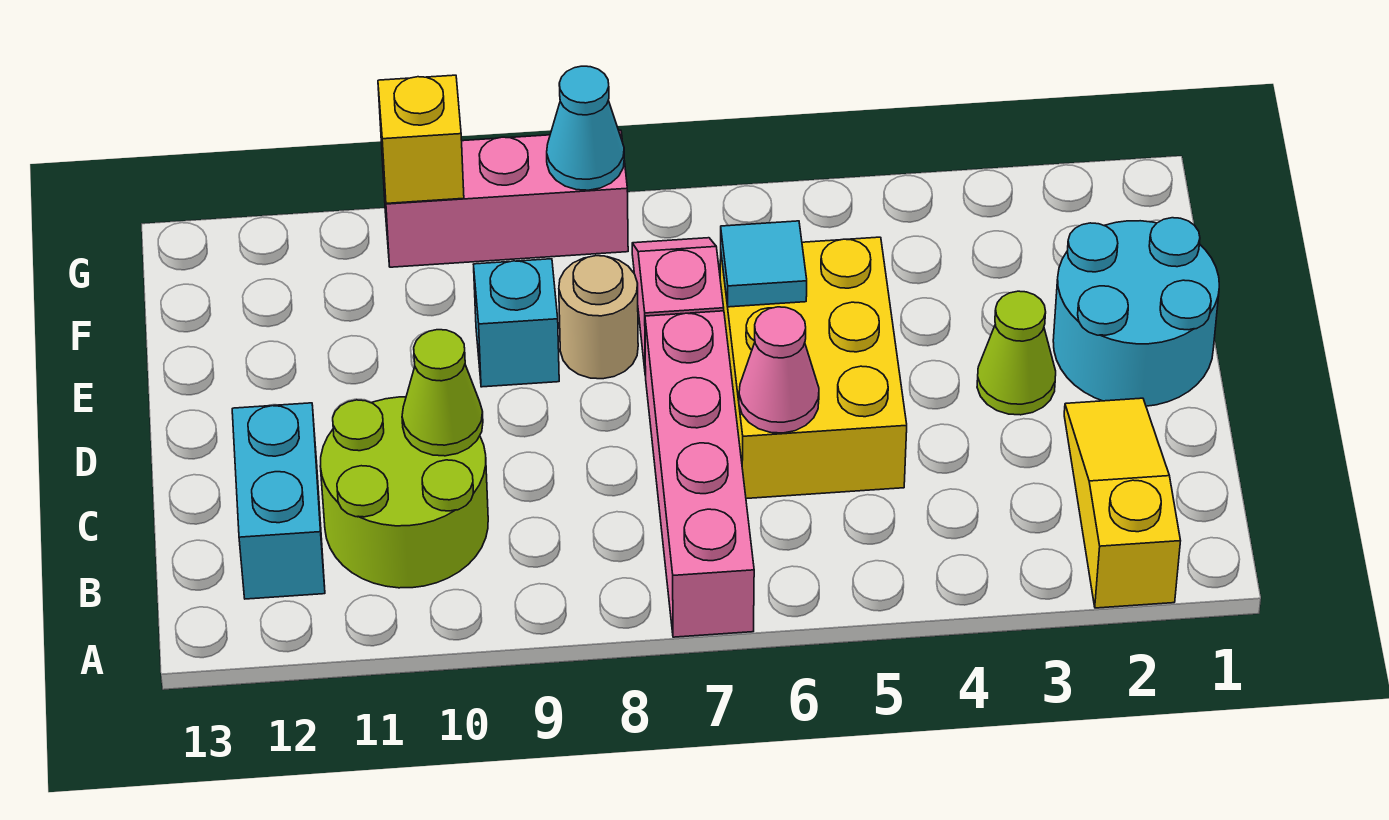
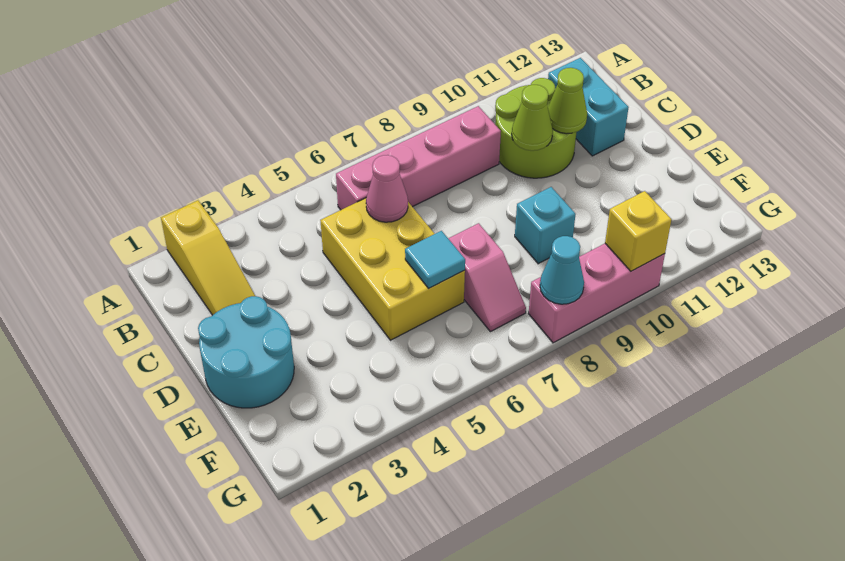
pink brick A7:D7 level 1 -> pink brick B6:B9 level 1
lime cone D3 level 1 -> lime cone C11 level 2
tan round brick E8 level 1 -> none

